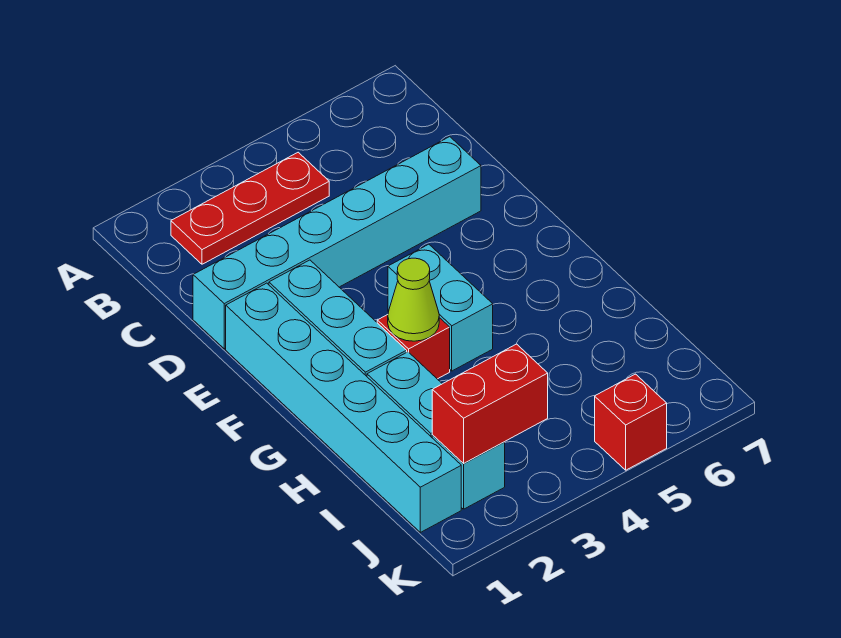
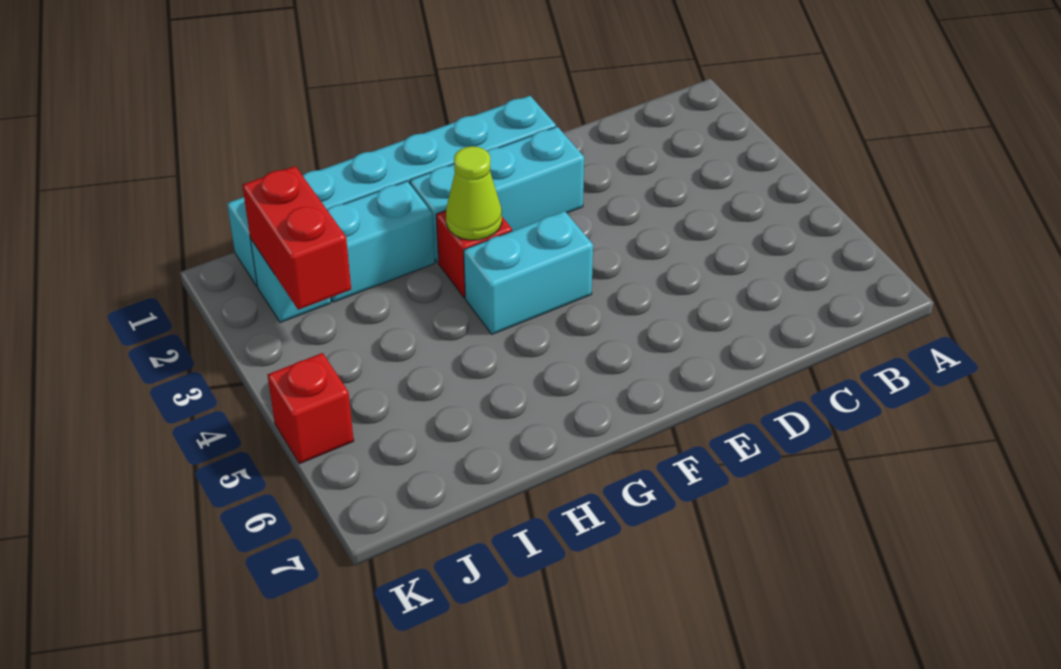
red plate B2:B4 level 1 -> none
cyan brick D1:D6 level 1 -> none

